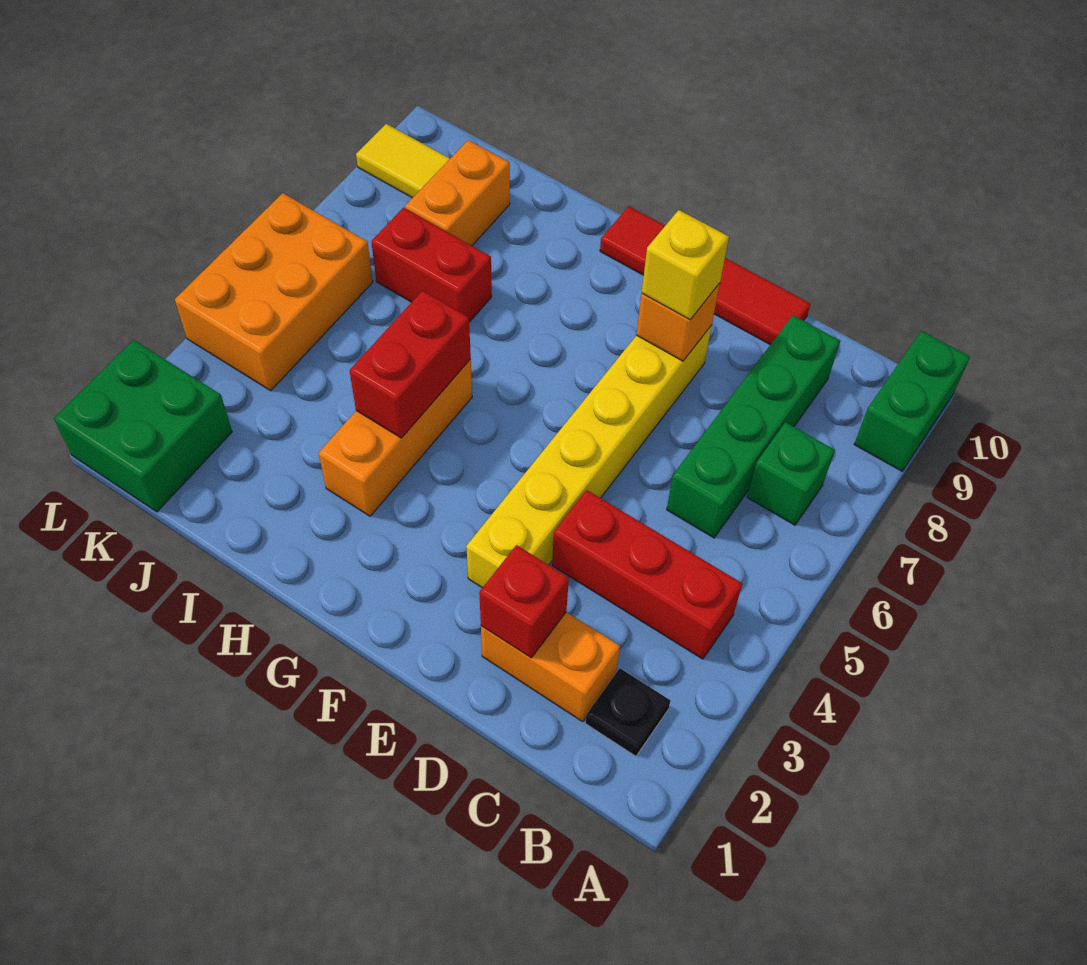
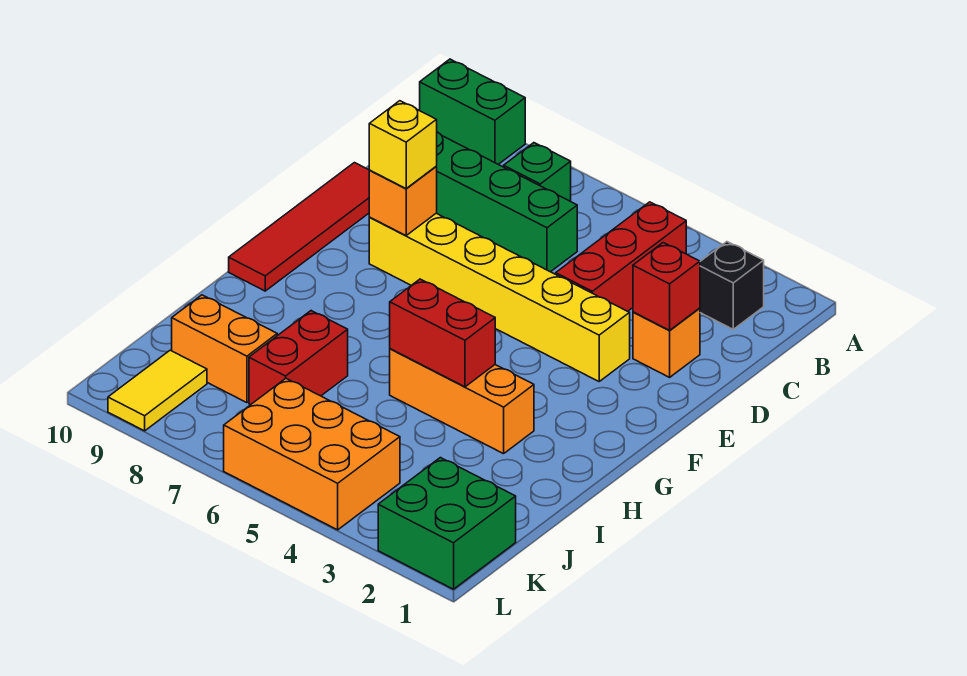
black plate B2 level 1 -> black brick B2 level 1
orange brick C2:D2 level 1 -> orange brick D2 level 1

